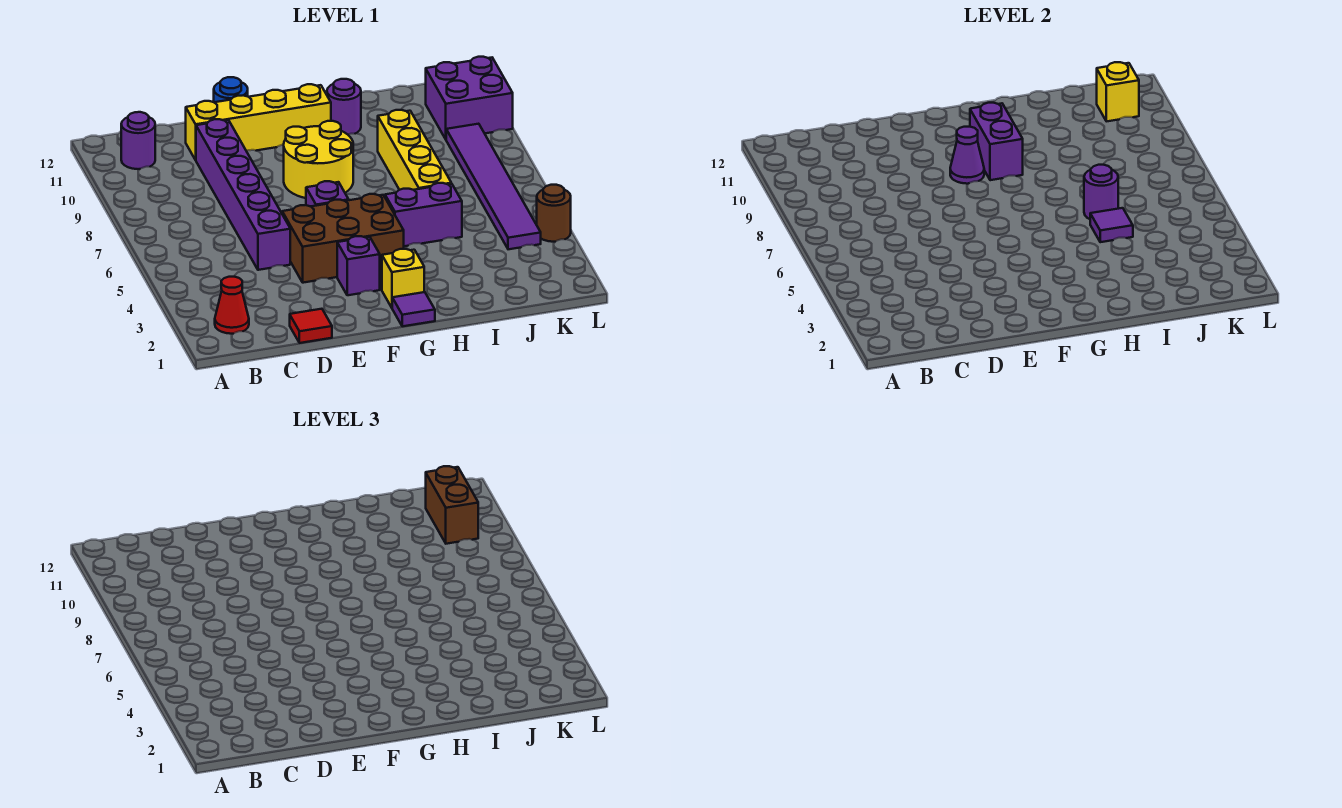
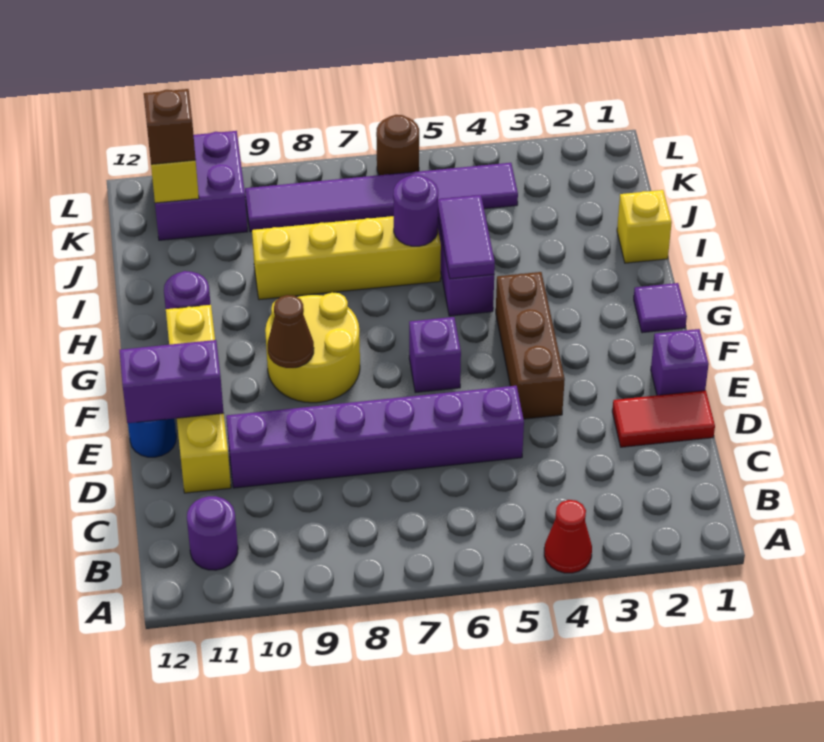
red cone B2 level 1 -> red cone A4 level 1
red tile D1 level 1 -> red tile D1:D2 level 1
brown brick E4:G5 level 1 -> brown brick E4:G4 level 1
purple brick F3 level 1 -> purple brick E1 level 1
purple cone F9 level 2 -> brown cone F9 level 2
yellow brick G2 level 1 -> yellow brick I1 level 1
purple brick G9:G10 level 2 -> purple brick E11:E12 level 2
purple tile I5 level 2 -> purple tile H5:I5 level 2
brown brick K10:K11 level 3 -> brown brick K11 level 3
brown round brick L4 level 1 -> brown round brick L6 level 1

